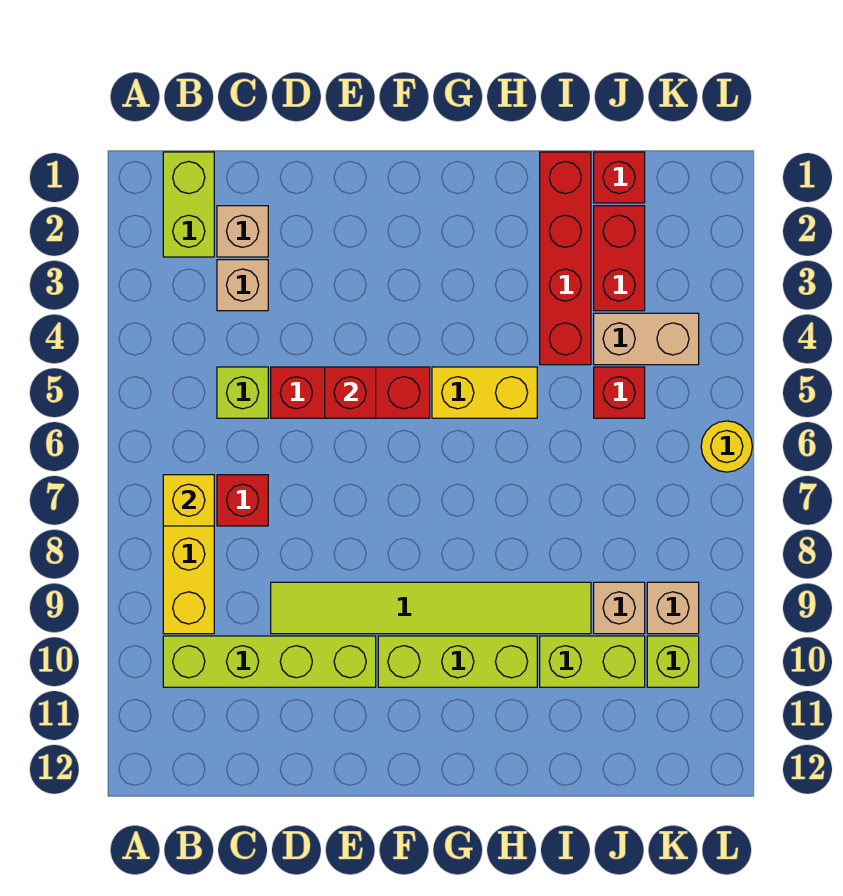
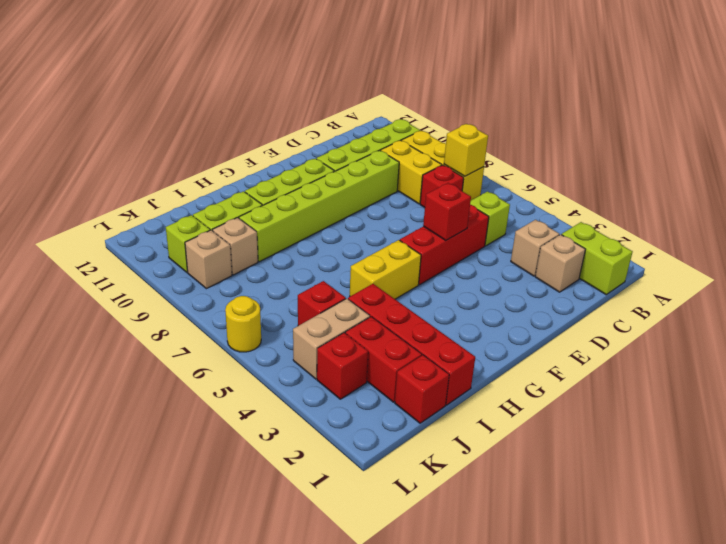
none -> yellow brick C8:C9 level 1
lime tile D9:I9 level 1 -> lime brick D9:I9 level 1
none -> red brick K3 level 1

